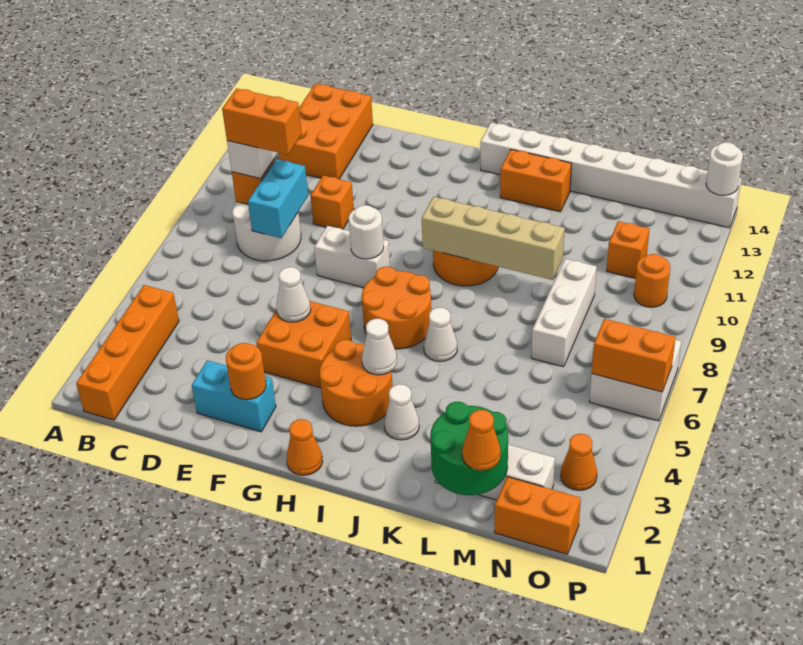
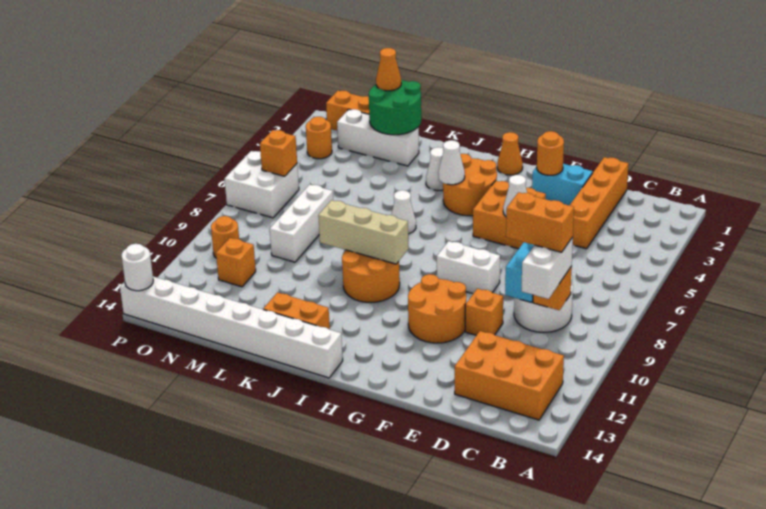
orange brick B1:B4 level 1 -> orange brick D1:D4 level 1
orange brick C12:D14 level 1 -> orange brick B12:D13 level 1
white round brick G8 level 2 -> none
orange round brick H6:I7 level 1 -> orange round brick F10:G11 level 1
tan brick I9:L9 level 2 -> tan brick I9:K9 level 2
orange cone O3 level 1 -> orange round brick O3 level 1
orange brick O6:P6 level 2 -> orange brick O6 level 2

